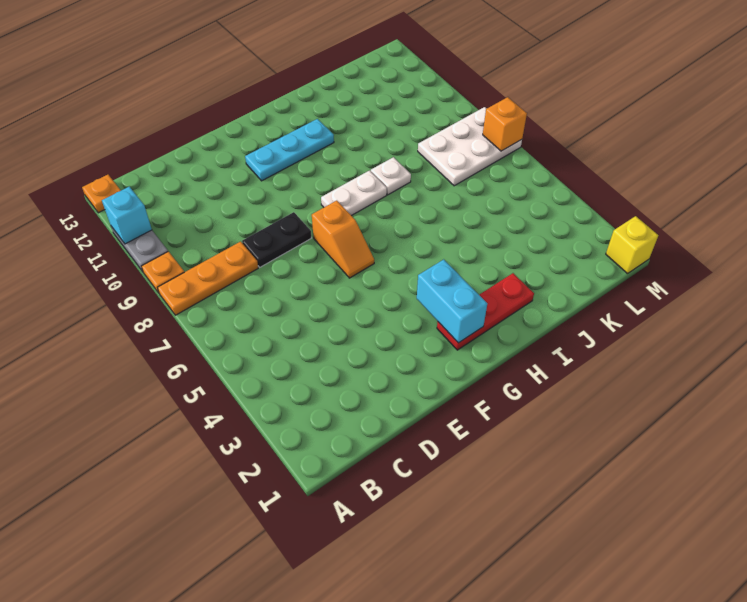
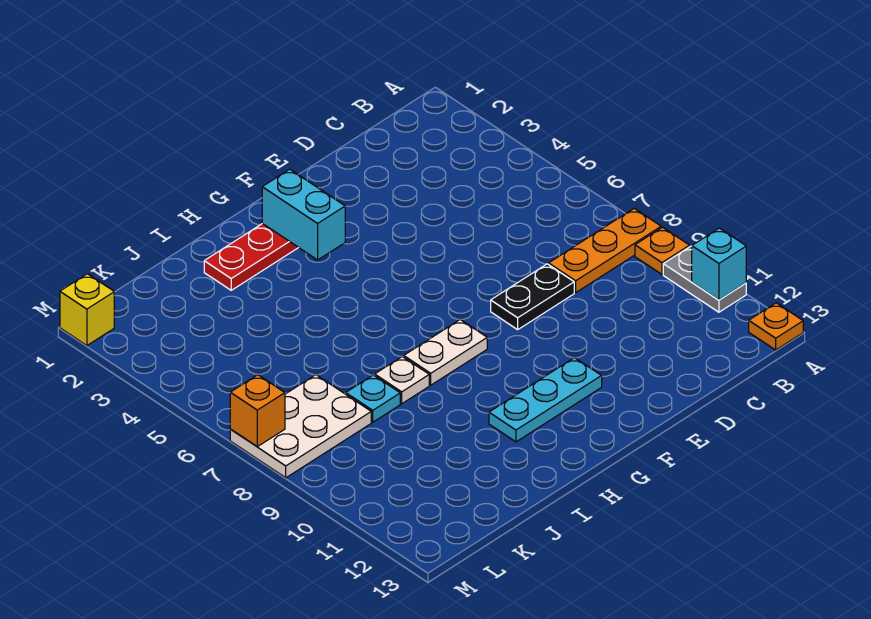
orange slope F6:F7 level 1 top 7 -> none
none -> cyan plate J8 level 1

